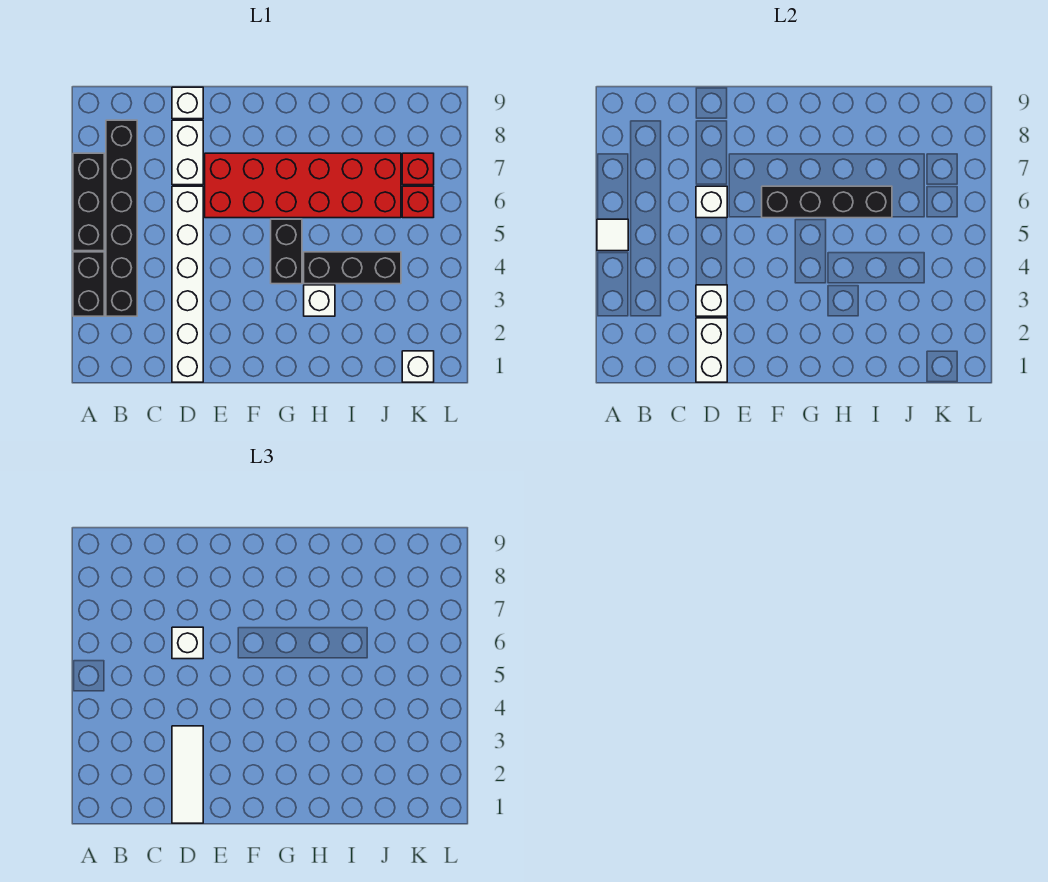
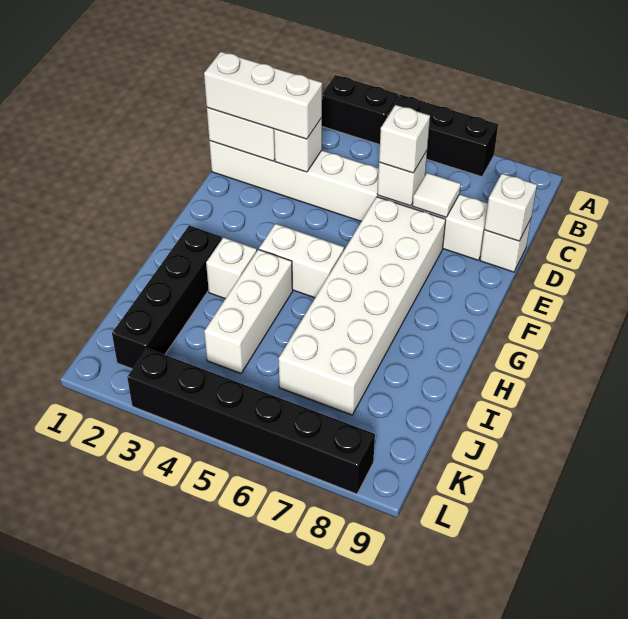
white tile A5 level 2 -> white tile D7 level 2
black brick B3:B8 level 1 -> black brick L3:L8 level 1
white tile D1:D3 level 3 -> white brick D1:D3 level 3
red brick E6:J7 level 1 -> white brick E6:J7 level 1
black brick F6:I6 level 2 -> black brick H2:K2 level 1
black brick G4:G5 level 1 -> white brick G4:G5 level 1
black brick H4:J4 level 1 -> white brick H4:J4 level 1
white brick K1 level 1 -> white brick D9 level 2
red brick K6 level 1 -> none
red brick K7 level 1 -> none

